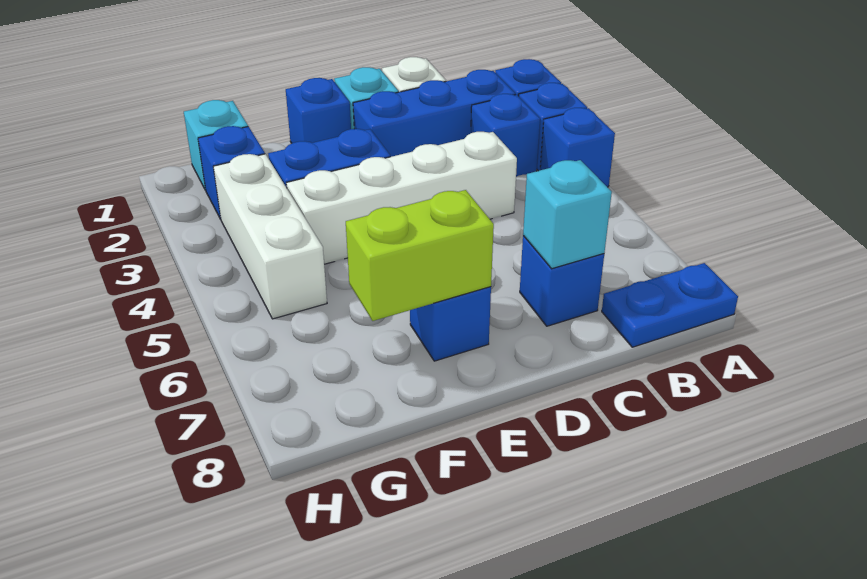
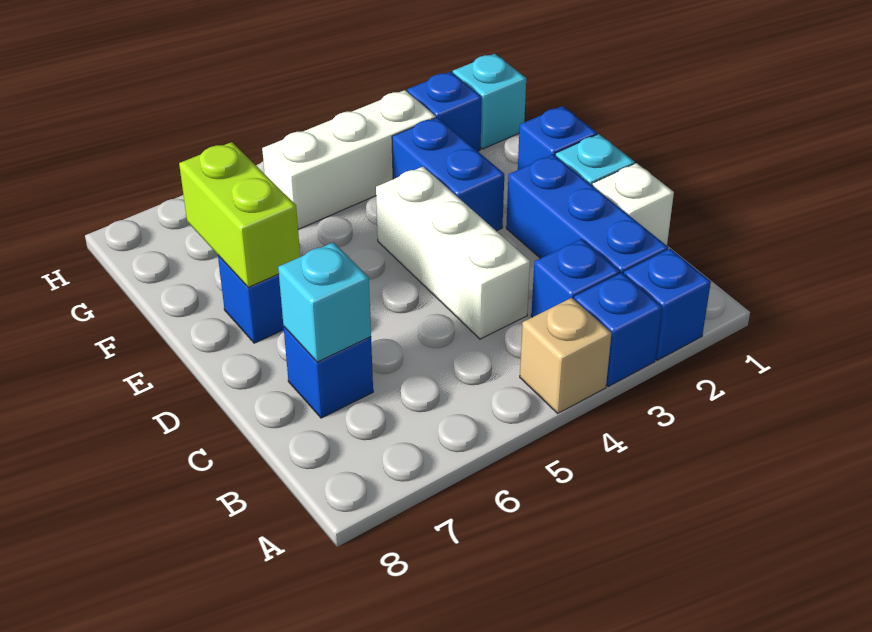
blue brick A4 level 1 -> tan brick A4 level 1
blue plate A8:B8 level 1 -> none
white brick C4:F4 level 1 -> white brick C4:E4 level 1

